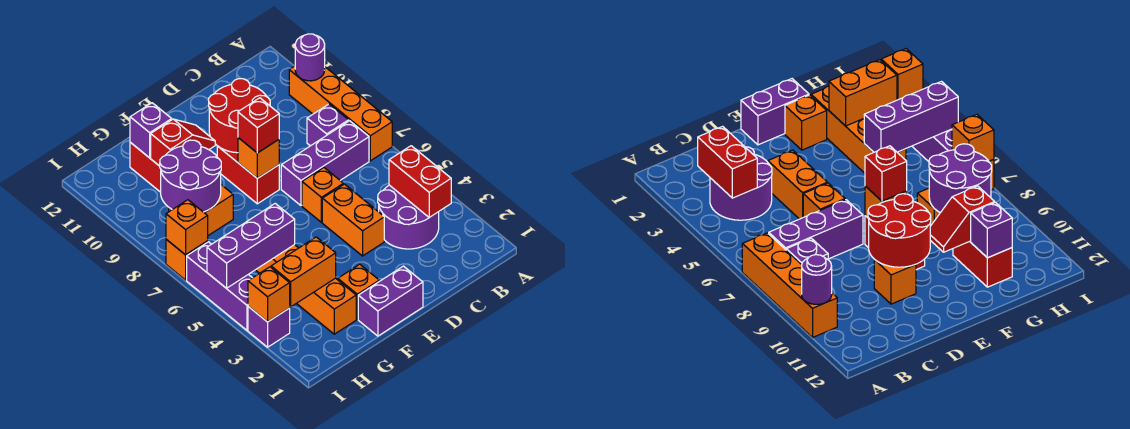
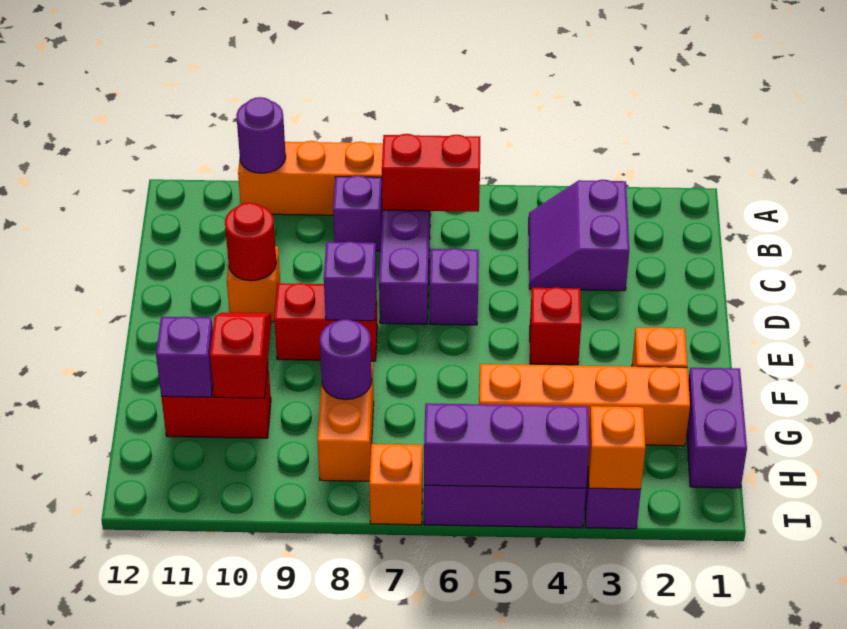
purple round brick B3:C4 level 1 -> purple slope B3:C4 level 1 top 3
red brick B3:B4 level 2 -> red brick B6:B7 level 2
orange brick D4:D5 level 1 -> none
orange brick D6 level 1 -> purple brick D6 level 1
red round brick D9:E10 level 2 -> red round brick D10 level 2
purple brick E1:F1 level 1 -> purple brick G1:H1 level 1
orange brick E8 level 2 -> purple brick E8 level 2
red brick E8 level 3 -> red brick E4 level 1
orange brick G3:H3 level 2 -> none
purple brick G5:I5 level 2 -> purple brick I4:I6 level 2
purple round brick G8:H9 level 2 -> purple round brick G8 level 2
orange brick I7 level 2 -> none

